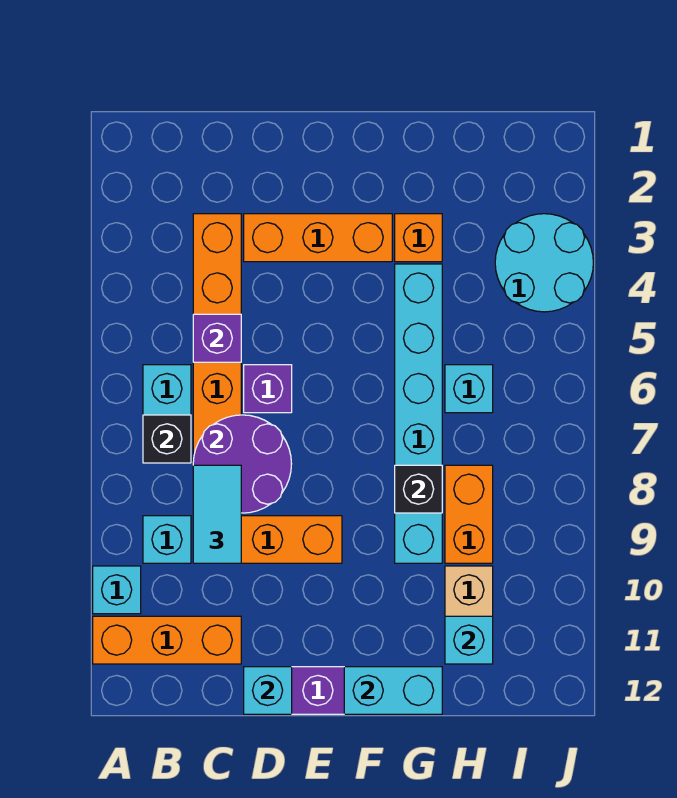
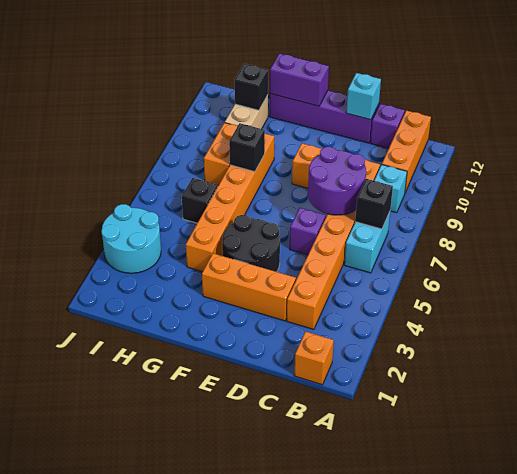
cyan brick A10 level 1 -> none
orange brick A11:C11 level 1 -> orange brick B10:B12 level 1
purple brick C5 level 2 -> purple brick C12 level 1
cyan tile C8:C9 level 3 -> none
none -> black round brick E4:F5 level 1
cyan brick F12:G12 level 2 -> purple brick F12:G12 level 2
orange brick G3 level 1 -> orange brick B1 level 1
cyan brick G4:G9 level 1 -> orange brick G4:G9 level 1
cyan brick H6 level 1 -> black brick H6 level 1
cyan brick H11 level 2 -> black brick H11 level 2

